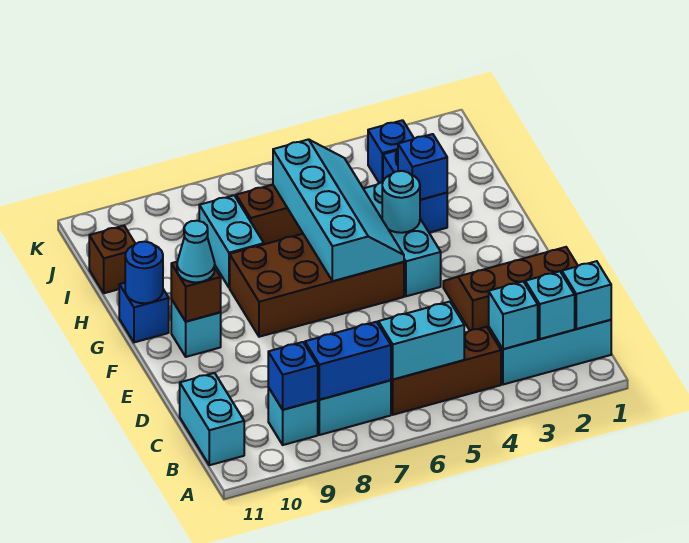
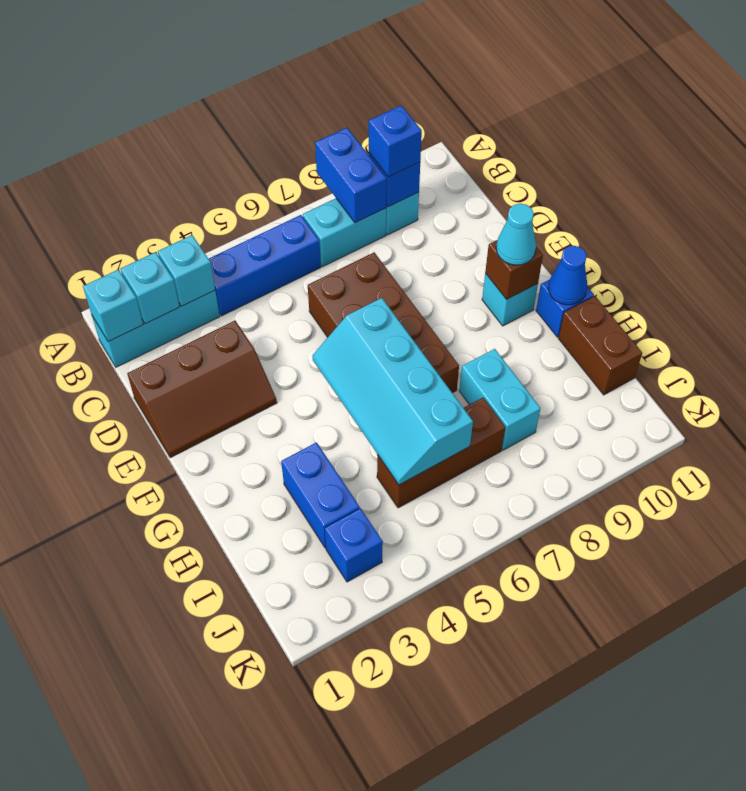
brown brick B4:B6 level 1 -> blue brick B4:B6 level 1
cyan brick B5:B6 level 2 -> none
blue brick B7:B8 level 2 -> blue brick A8:B8 level 2
cyan brick B11:C11 level 1 -> none
cyan brick F4:H4 level 1 -> none
brown brick F5:G8 level 1 -> brown brick D6:G7 level 1
cyan round brick G4 level 2 -> none
blue round brick G11 level 2 -> blue cone G11 level 2
blue brick H3 level 2 -> blue brick B9 level 3
brown brick I11 level 1 -> brown brick H11:I11 level 1

